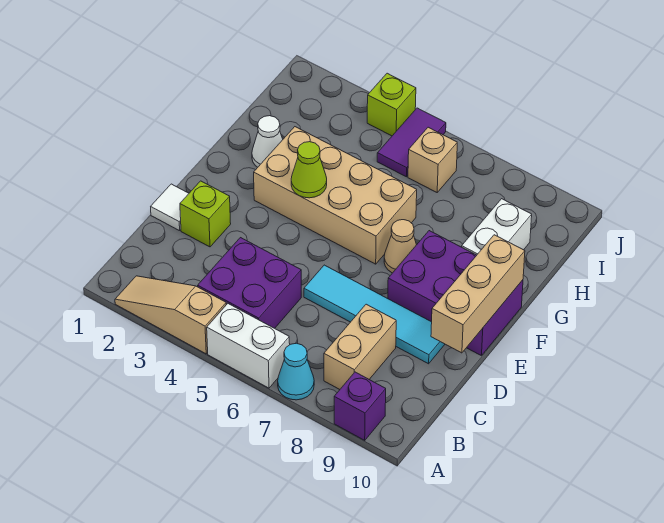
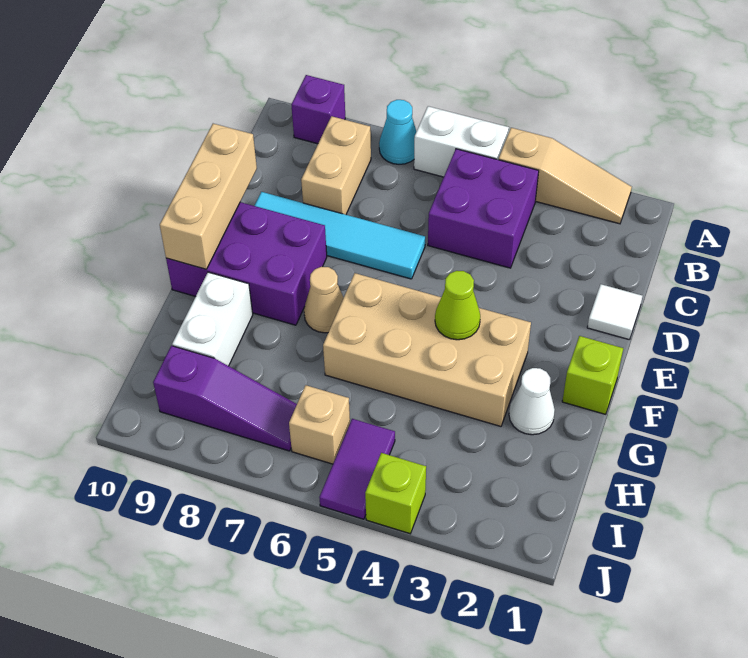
lime brick D2 level 1 -> lime brick F1 level 1
none -> purple slope I7:I9 level 1 top 9

